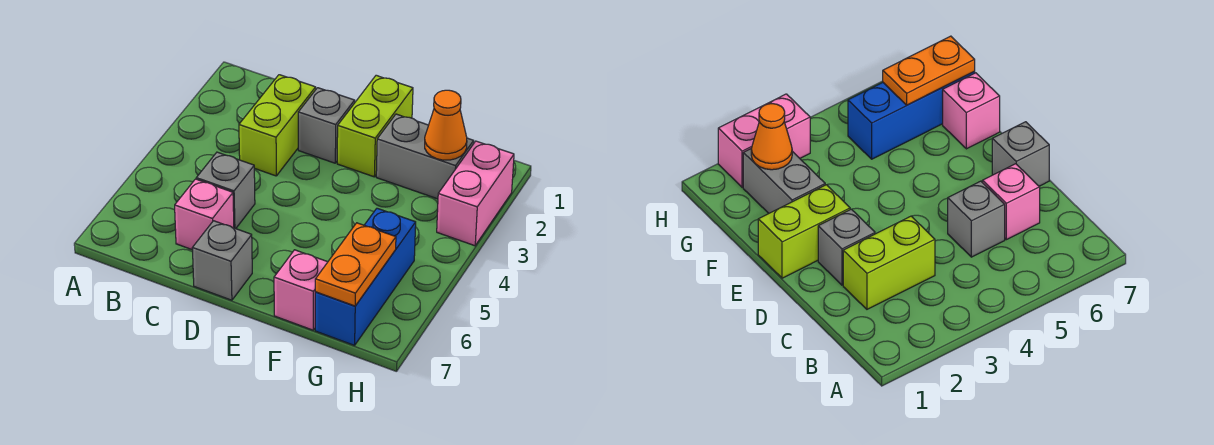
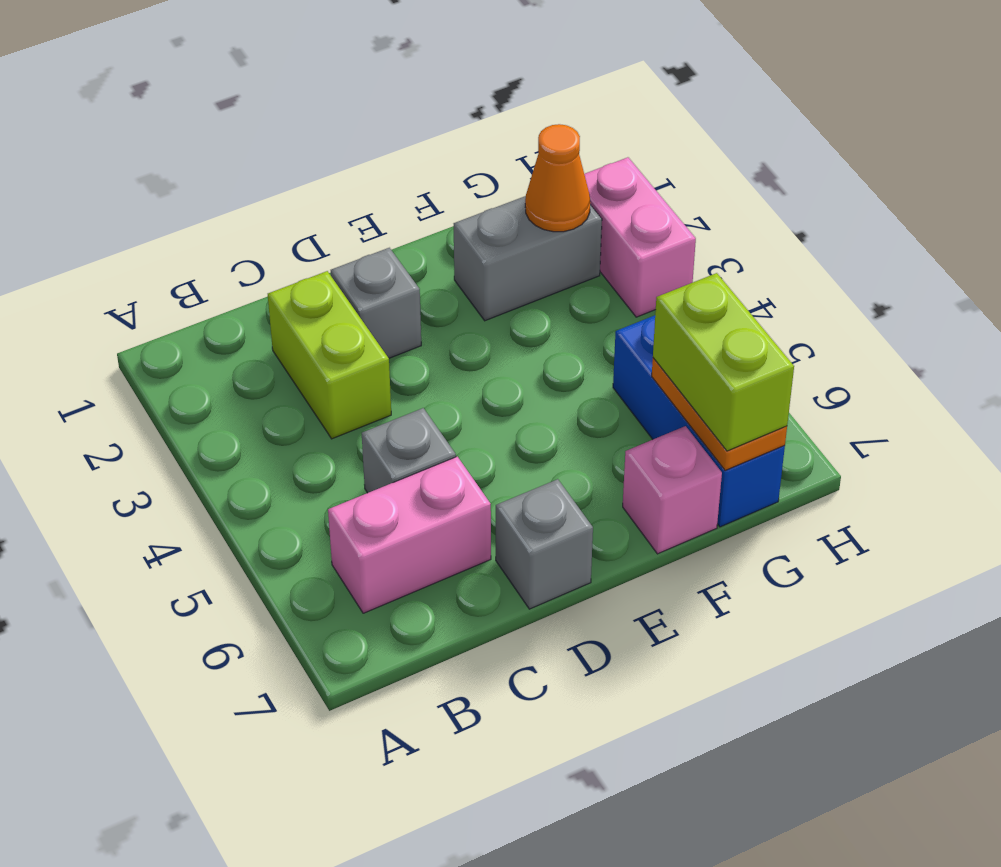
pink brick C6 level 1 -> pink brick B6:C6 level 1
lime brick E1:E2 level 1 -> lime brick G6:G7 level 3

